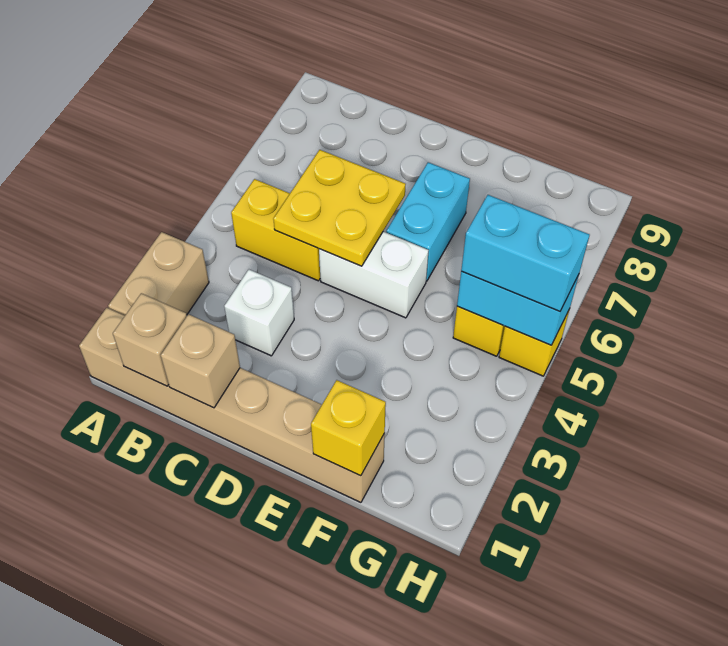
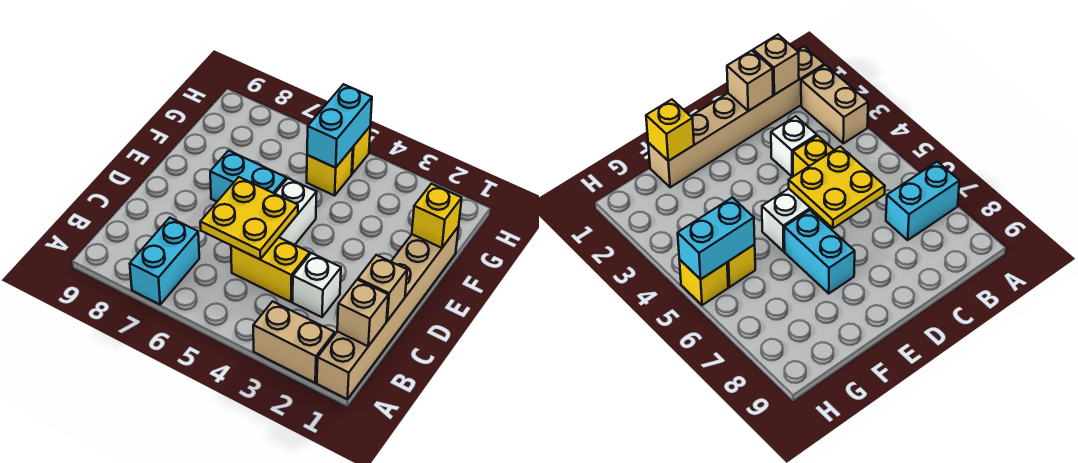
yellow brick B5:C5 level 1 -> yellow brick C4:C5 level 1
cyan brick G5:H5 level 3 -> cyan brick A7:B7 level 1

